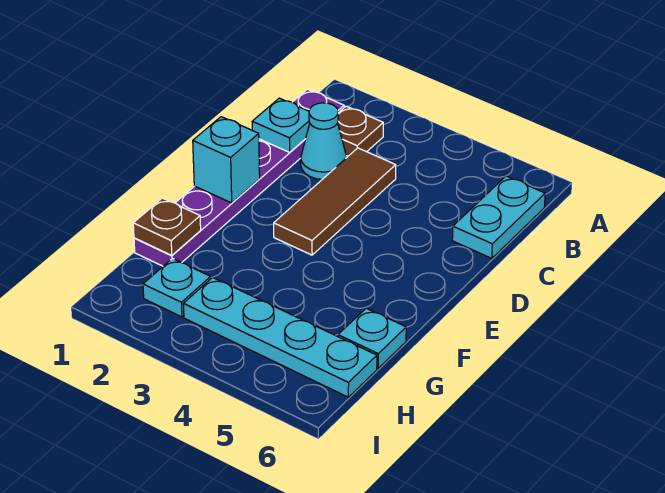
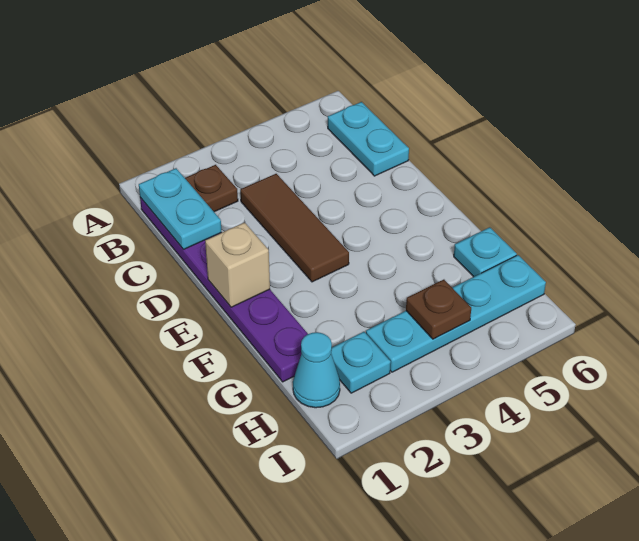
cyan plate C1 level 2 -> cyan plate B1:C1 level 2
cyan cone C2 level 1 -> cyan cone H1 level 1
cyan brick E1 level 2 -> tan brick E1 level 2
brown plate G1 level 2 -> brown plate H4 level 2

